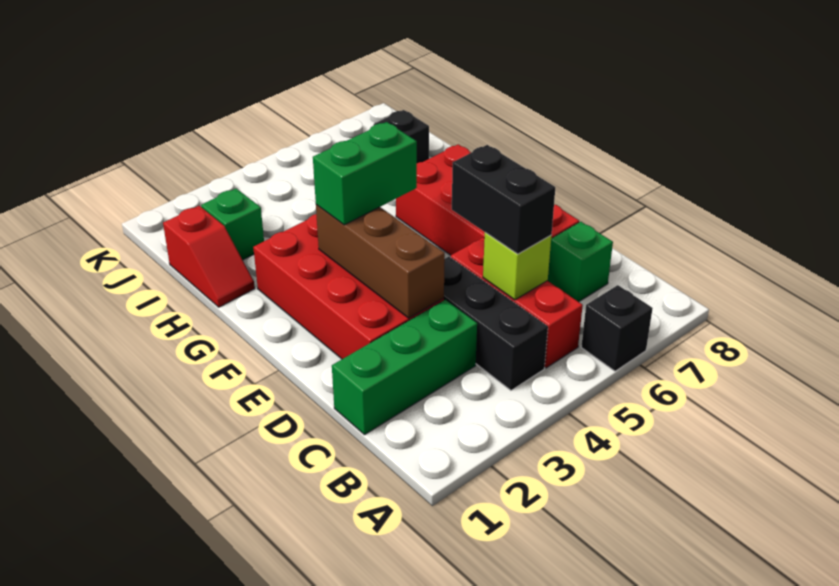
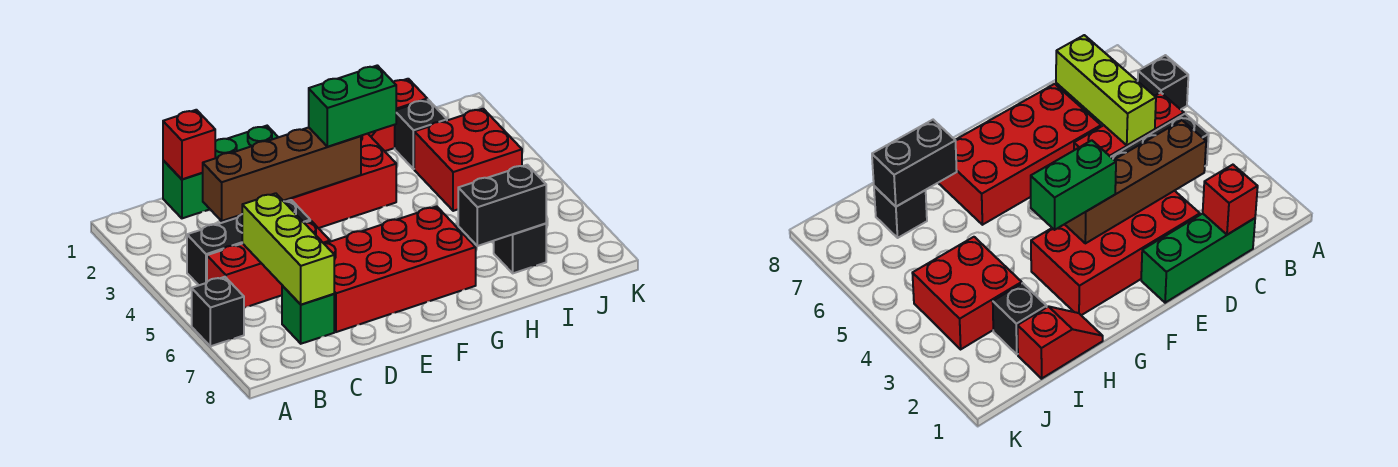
green brick C1:C3 level 1 -> green brick C1:E1 level 1
none -> red brick C1 level 2
lime brick C5 level 2 -> lime brick C5:C7 level 2
black brick C5:D5 level 3 -> black brick H7:I7 level 2
brown brick D3:F3 level 2 -> brown brick C3:F3 level 2
green brick F3:F4 level 3 -> green brick F3:G3 level 3
green brick I2 level 1 -> black brick I2 level 1
none -> red brick I3:J4 level 1

